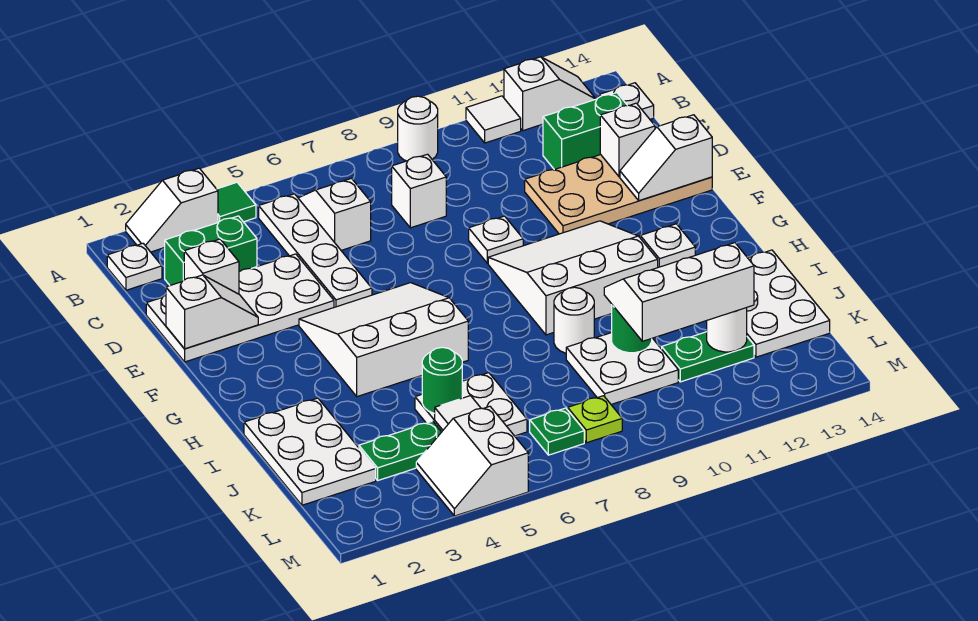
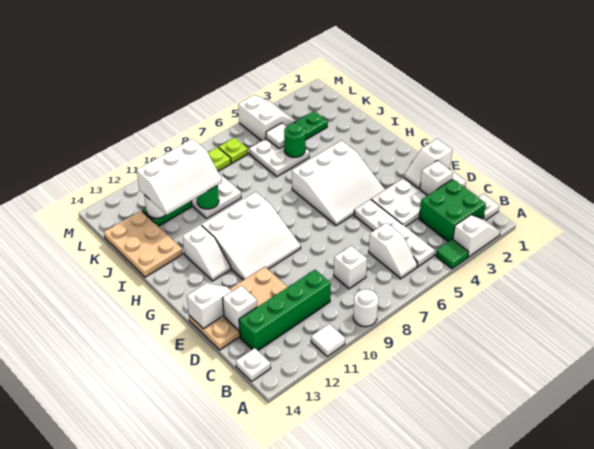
white slope A12:A13 level 1 top 12 -> none
green brick C2:C3 level 1 -> green brick B2:C3 level 1
green brick C12:C13 level 1 -> green brick C10:C13 level 1
white plate E9 level 1 -> none
white plate I1:K2 level 1 -> none
white round brick I9 level 1 -> none
white plate I13:K14 level 1 -> tan plate I13:K14 level 1
green plate L7 level 1 -> lime plate L7 level 1

